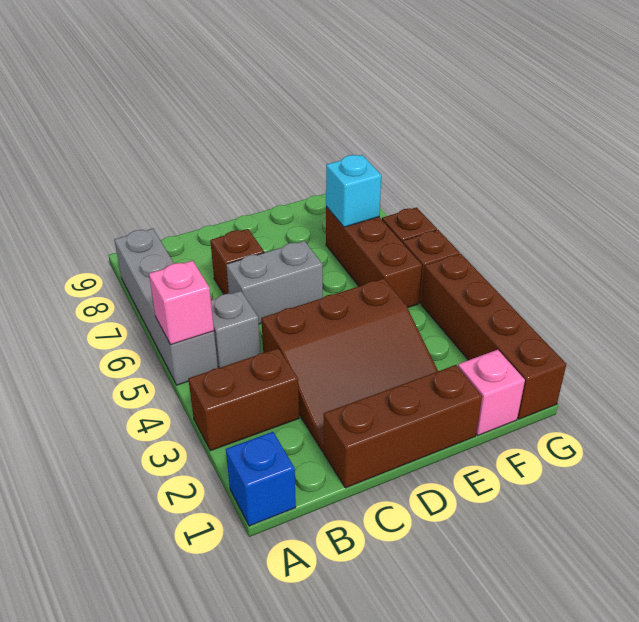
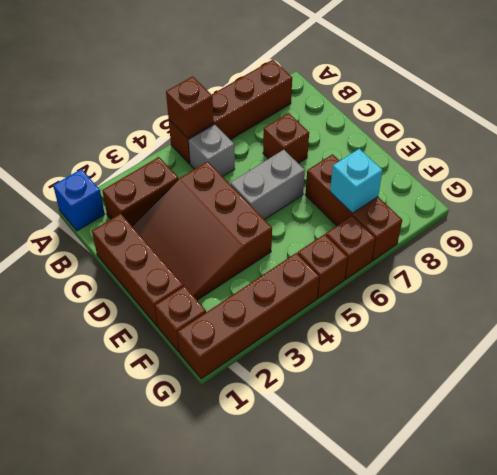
brown brick A3:B3 level 1 -> brown brick B2:B3 level 1
grey brick A5:A8 level 1 -> brown brick A5:A8 level 1
pink brick A5 level 2 -> brown brick A5 level 2
grey brick C6:D6 level 1 -> grey brick D5:D6 level 1
pink brick F1 level 1 -> brown brick F1 level 1
brown brick F5:F7 level 1 -> brown brick E7:G7 level 1

